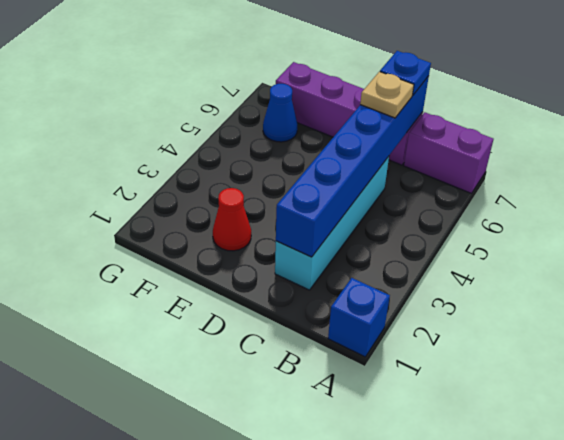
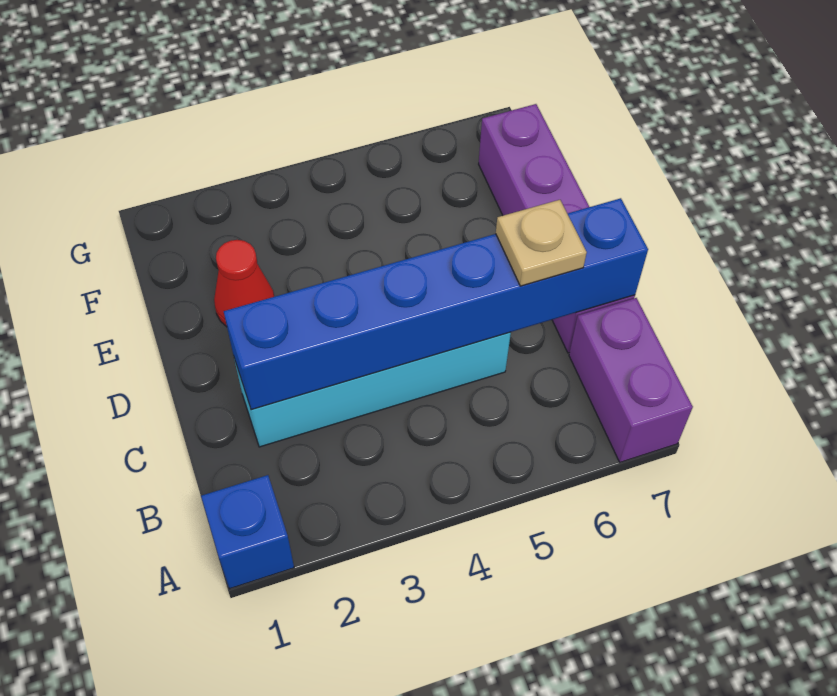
blue plate C7 level 3 -> none
blue cone F6 level 1 -> none

